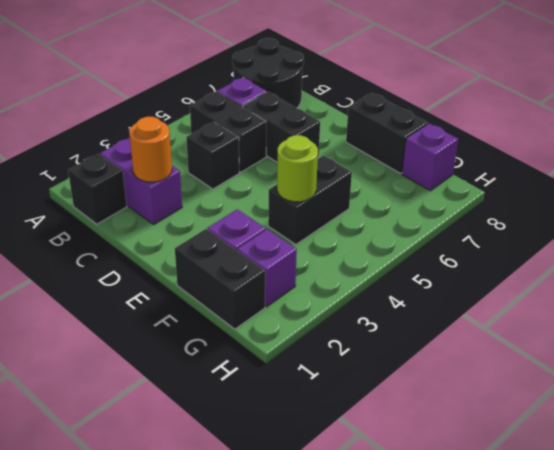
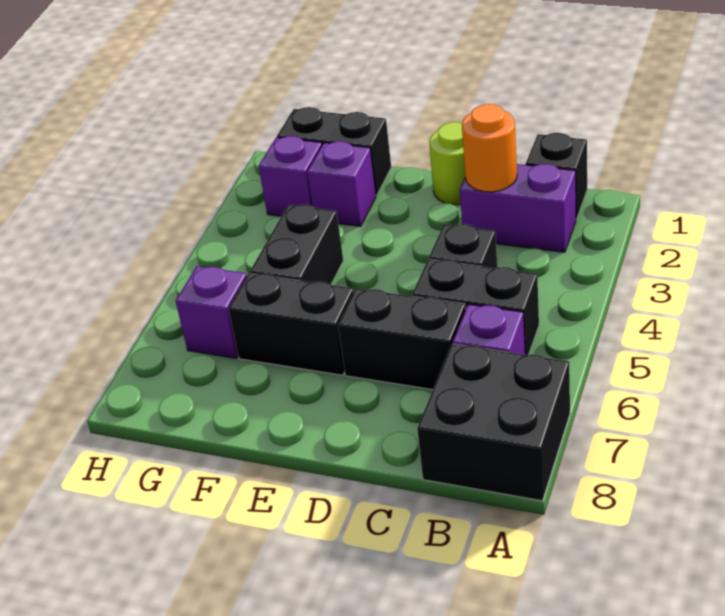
black round brick A7:B8 level 1 -> black brick A7:B8 level 1
black brick E8:F8 level 1 -> black brick E6:F6 level 1
lime round brick F4 level 2 -> lime round brick D1 level 1
purple brick G8 level 1 -> purple brick G6 level 1

